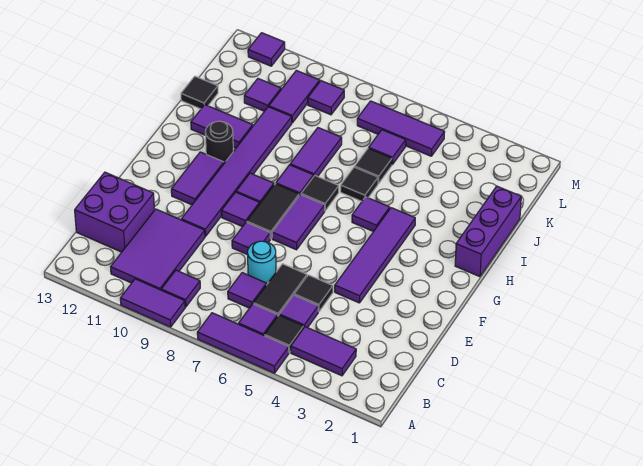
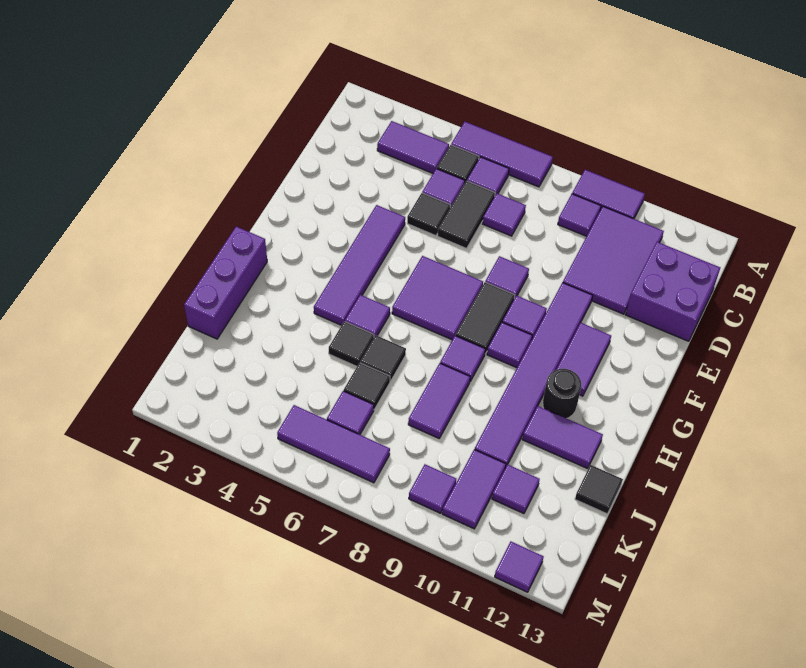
cyan round brick D7 level 1 -> none
purple tile F7:G7 level 1 -> purple tile F6:G7 level 1
black tile H7 level 1 -> black tile I5 level 1

